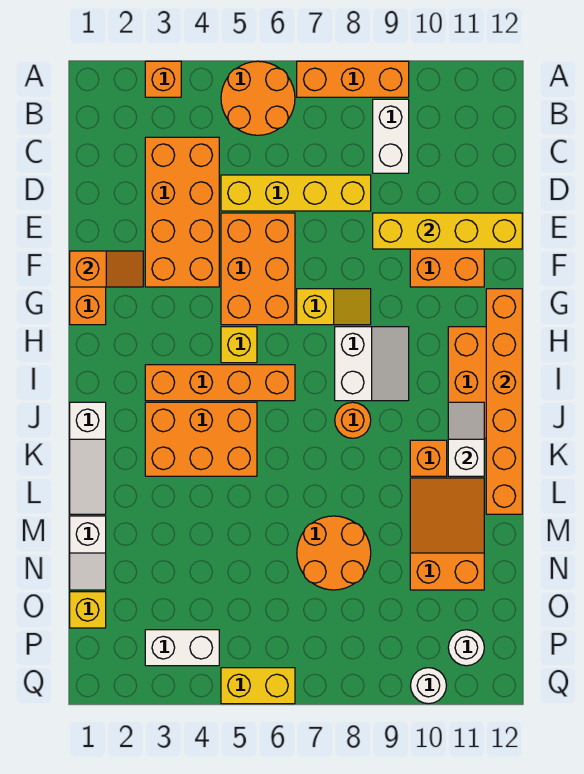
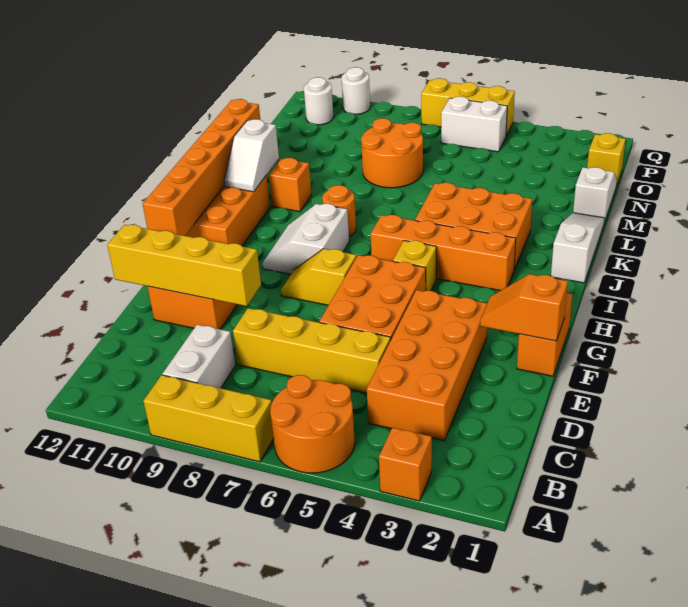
orange brick A7:A9 level 1 -> yellow brick A7:A9 level 1
orange slope L10:N11 level 1 top N -> none
white brick P3:P4 level 1 -> white brick P5:P6 level 1
yellow brick Q5:Q6 level 1 -> yellow brick Q5:Q7 level 1

